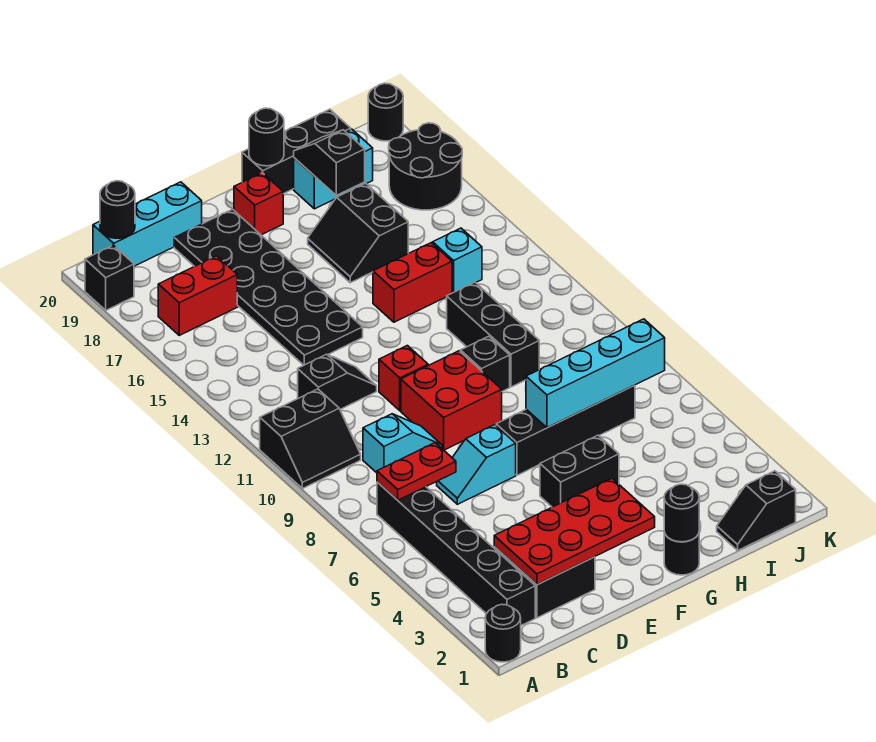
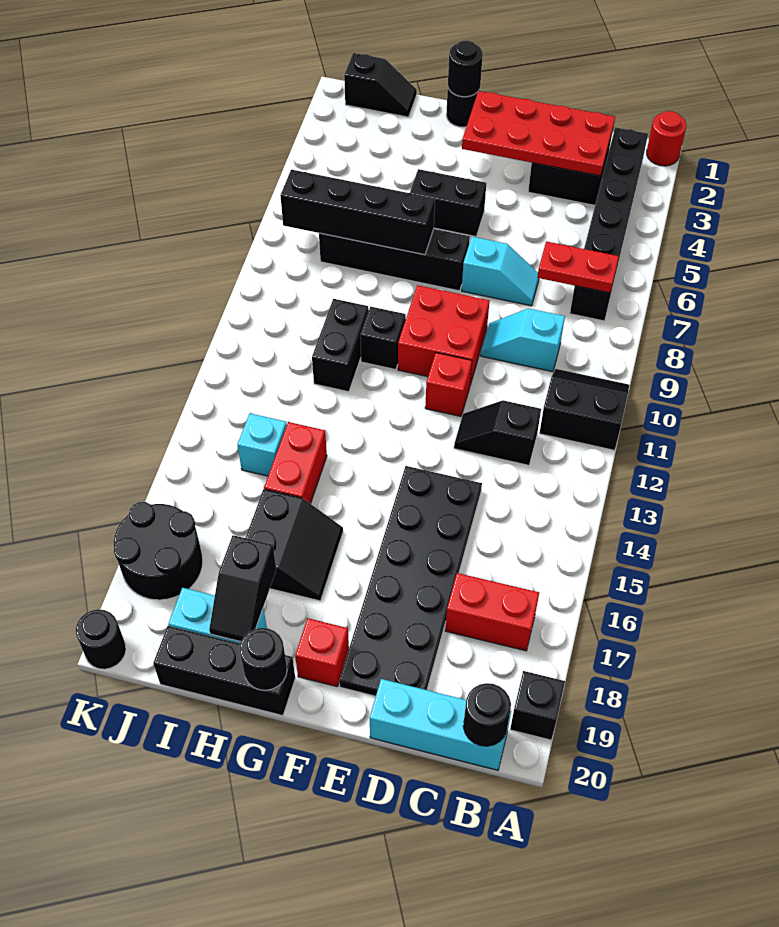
black round brick A1 level 1 -> red round brick A1 level 1
cyan brick G7:J7 level 2 -> black brick G7:J7 level 2
red brick G14:H14 level 1 -> red brick H14:H15 level 1
black brick H10:H12 level 1 -> black brick H10:H11 level 1

